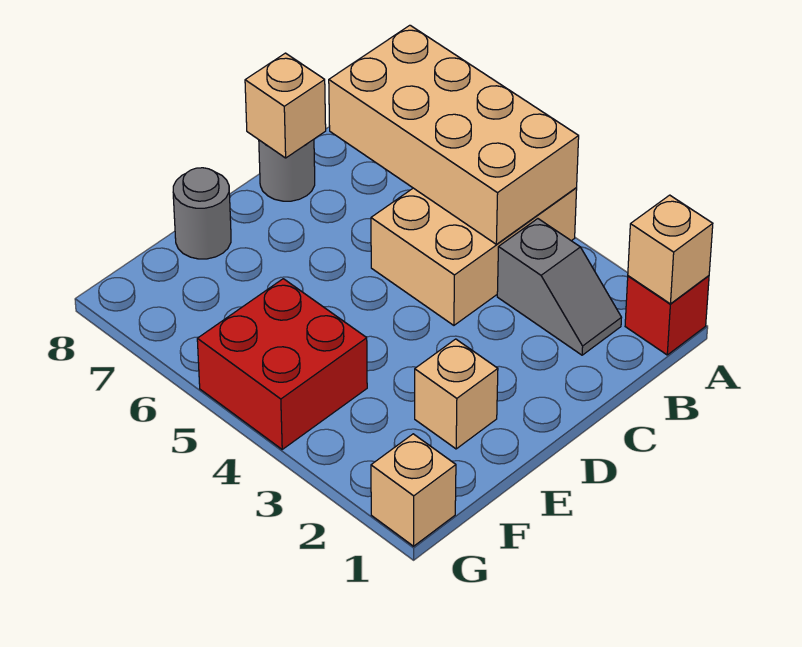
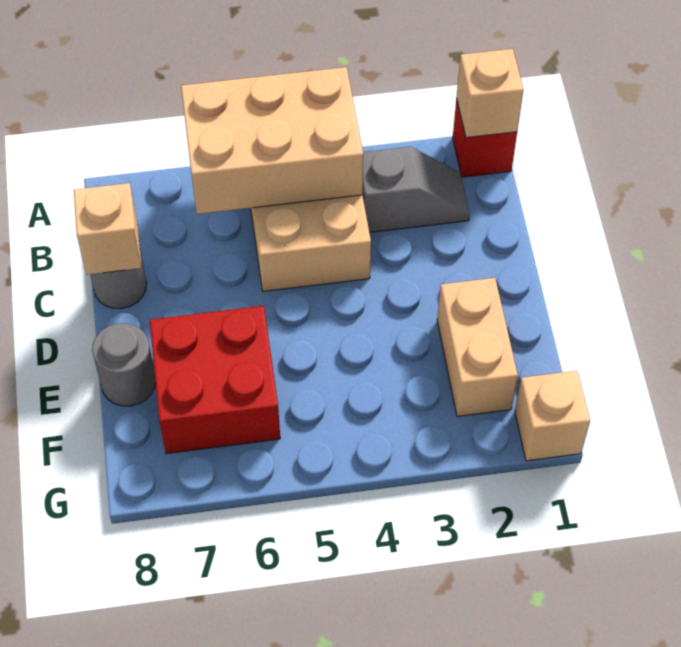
tan brick A4:B7 level 2 -> tan brick A4:B6 level 2
tan brick E2 level 1 -> tan brick E2:F2 level 1
red brick F4:G5 level 1 -> red brick E6:F7 level 1

